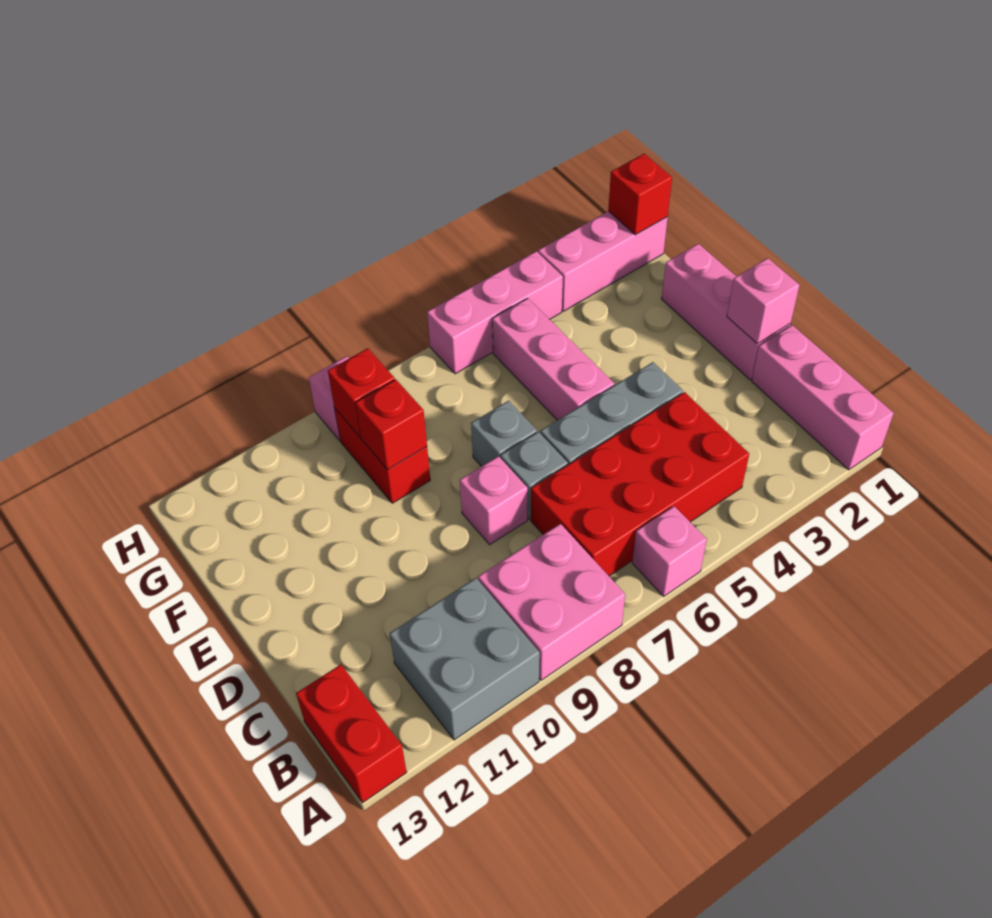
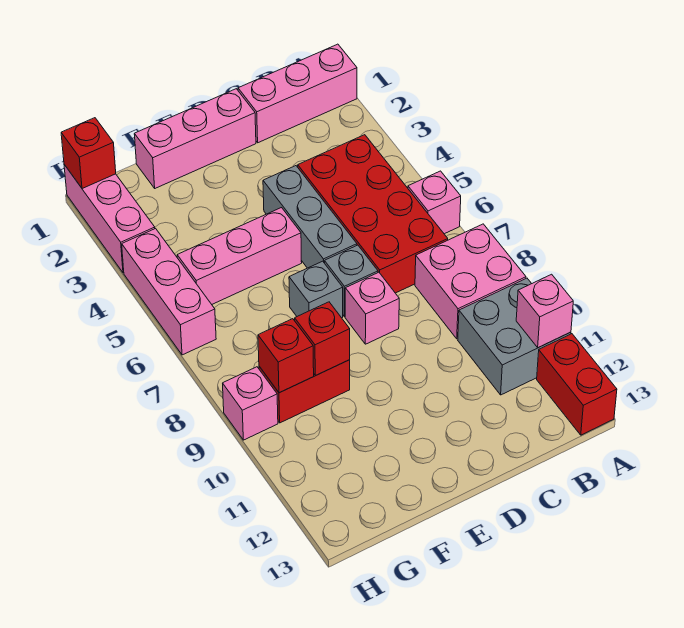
red brick A13:B13 level 1 -> red brick A12:A13 level 1
pink brick D1 level 2 -> pink brick A11 level 2

